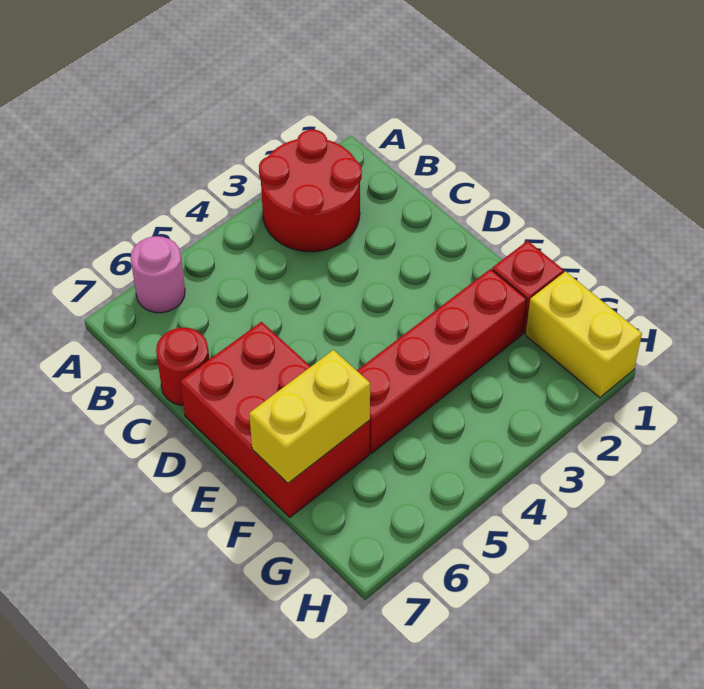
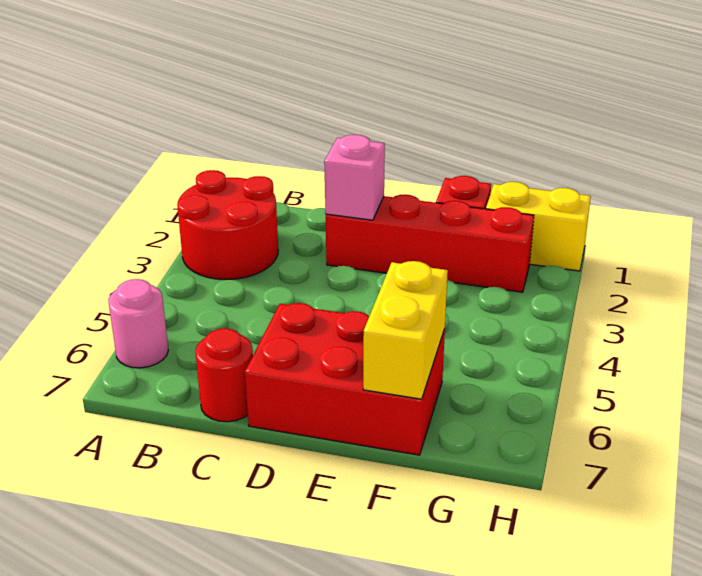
none -> pink brick D2 level 2
red brick F2:F5 level 1 -> red brick D2:G2 level 1

